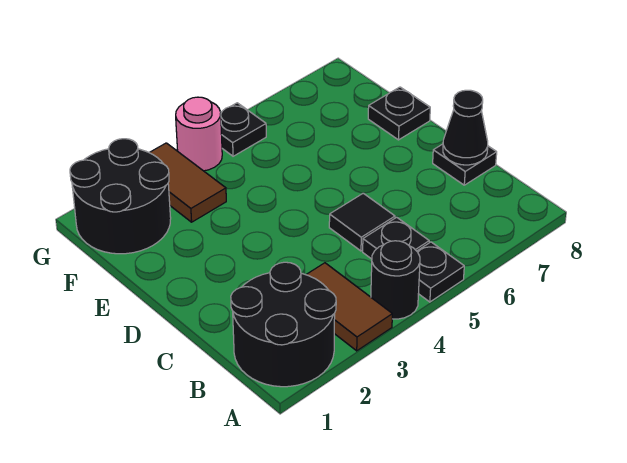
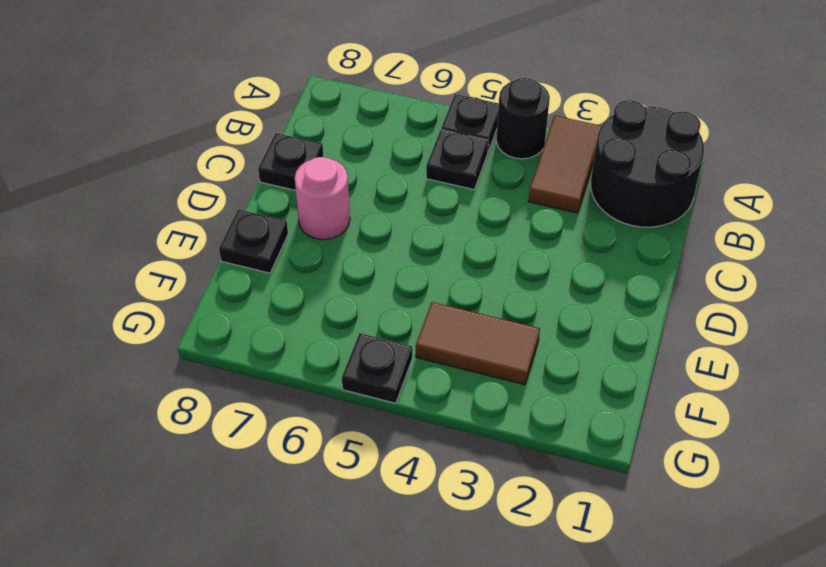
black tile C5 level 1 -> none
black cone C8 level 2 -> none
black round brick F1:G2 level 1 -> none
brown tile F3:G3 level 1 -> brown tile F3:F4 level 1
pink round brick G4 level 1 -> pink round brick D7 level 1

